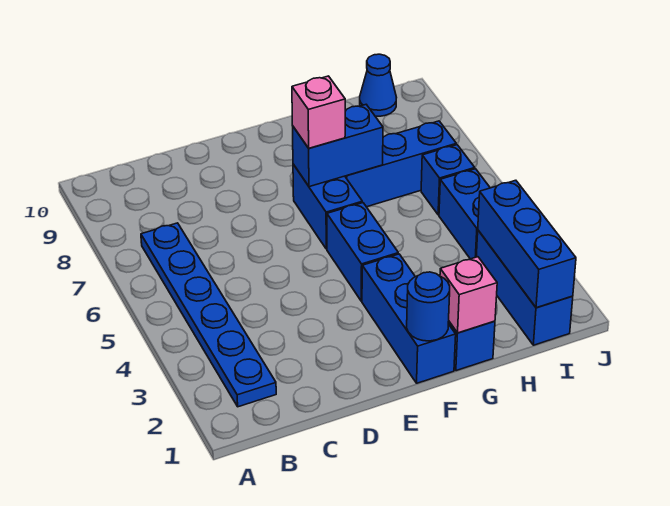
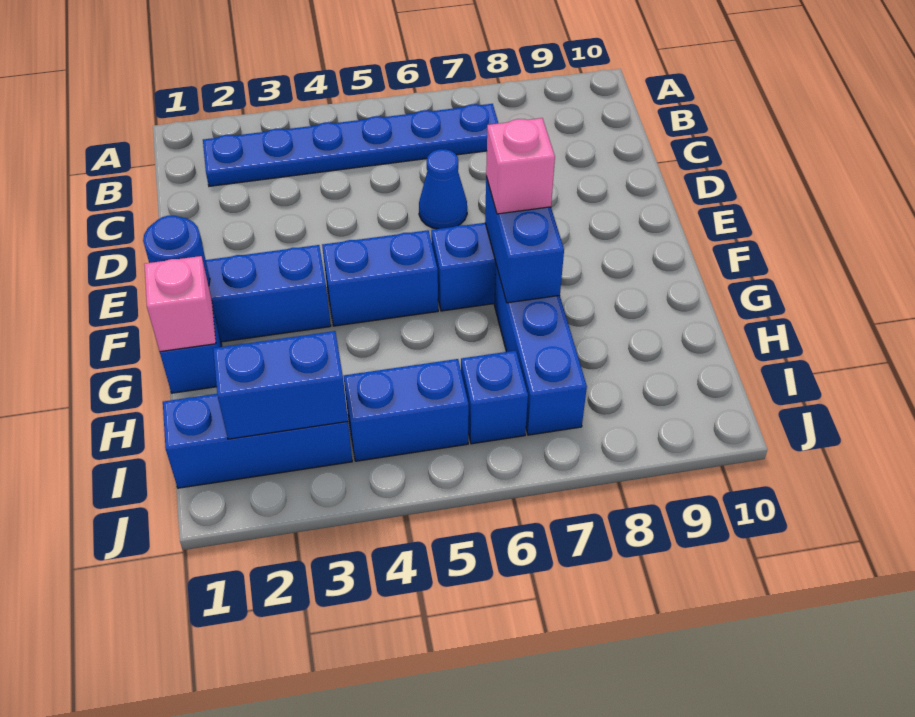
blue brick I1:I3 level 2 -> blue brick I2:I3 level 2
blue cone I10 level 1 -> blue cone D6 level 1

